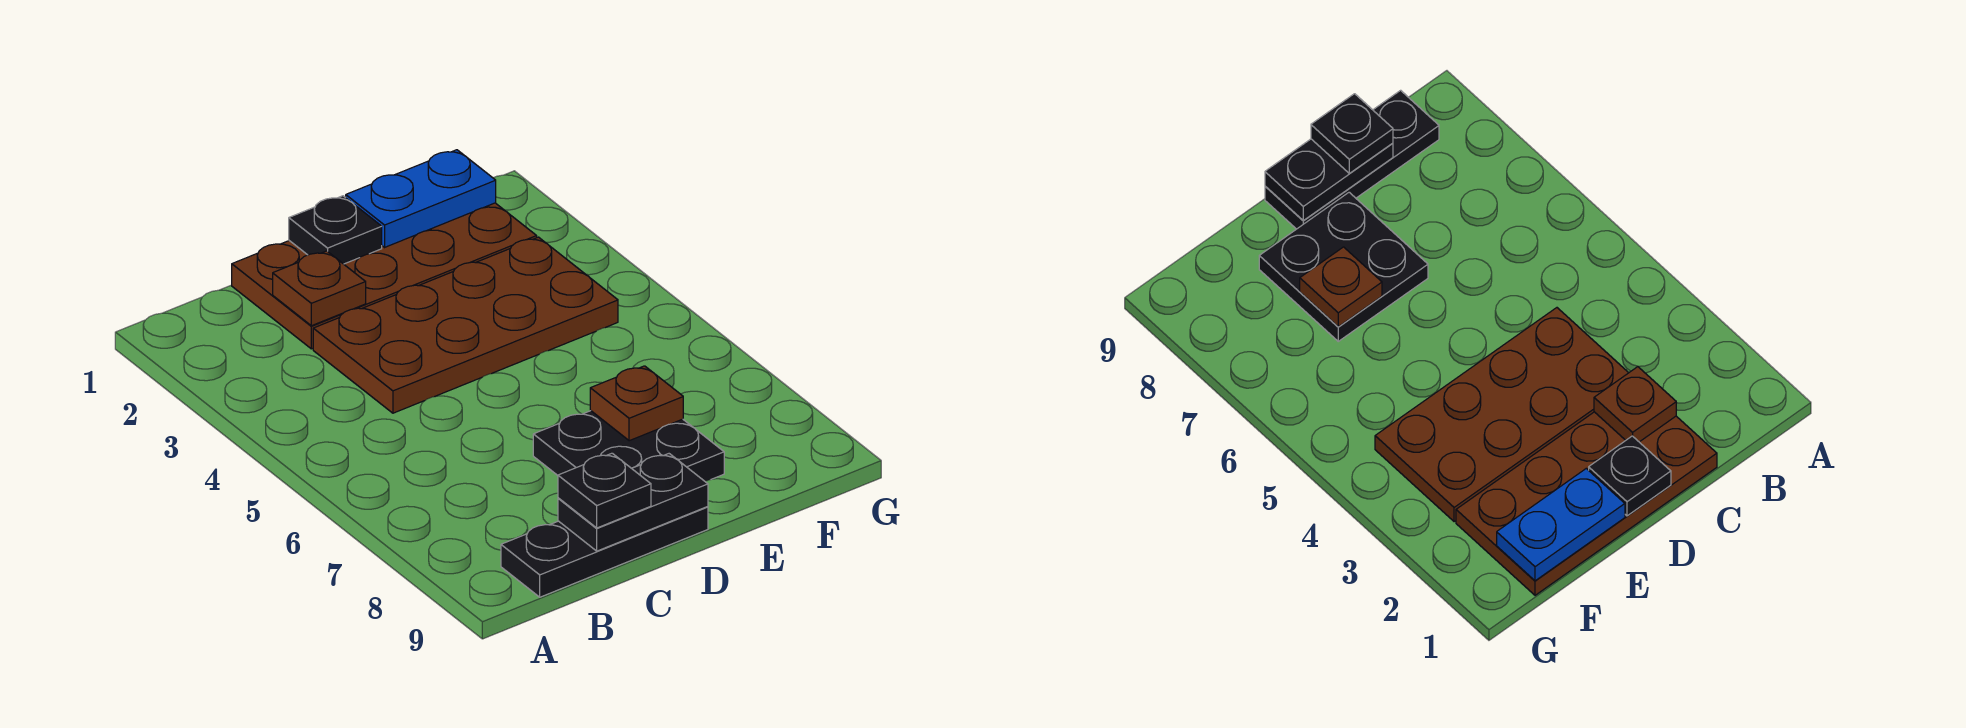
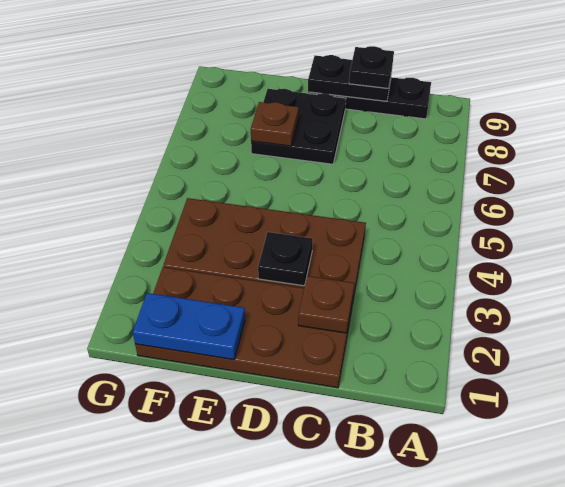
black plate D1 level 2 -> black plate D3 level 2

